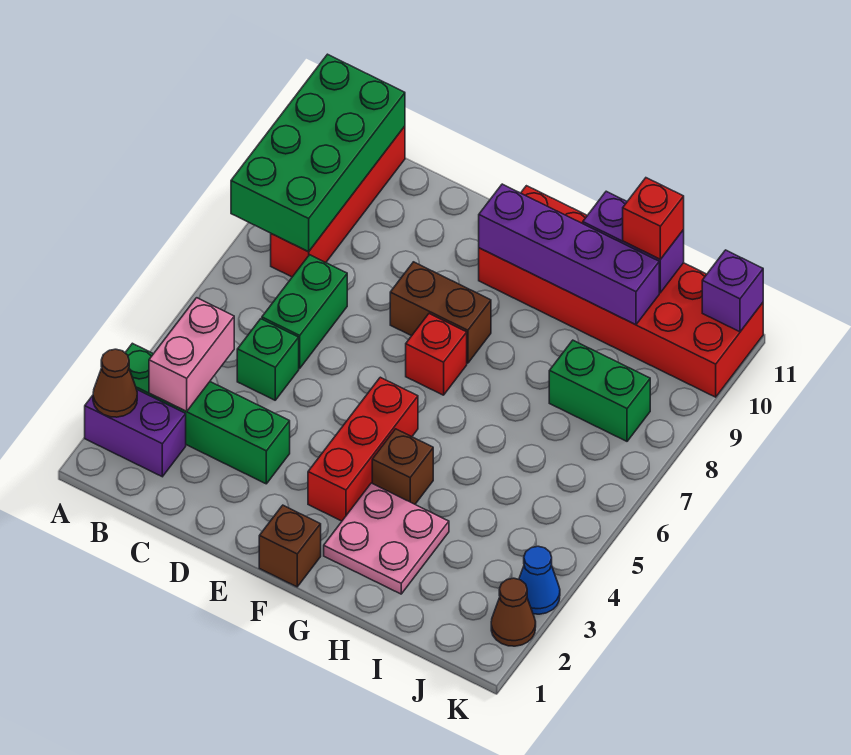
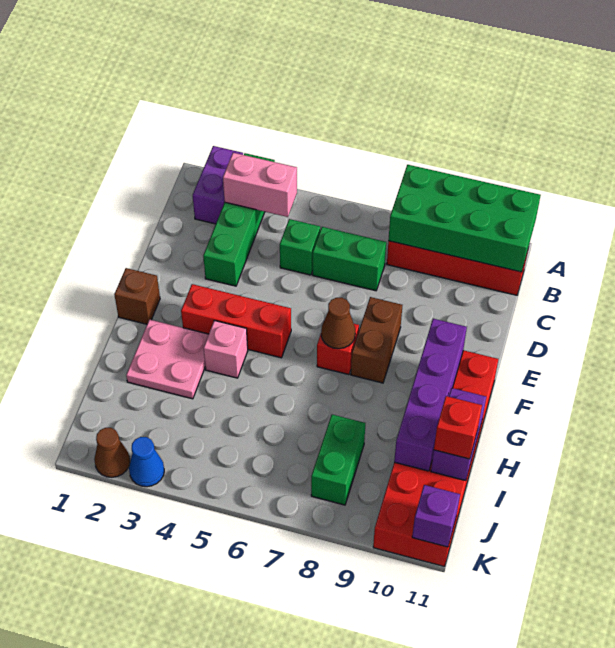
brown cone A2 level 2 -> brown cone F7 level 2
brown brick G4 level 1 -> pink brick G4 level 1

